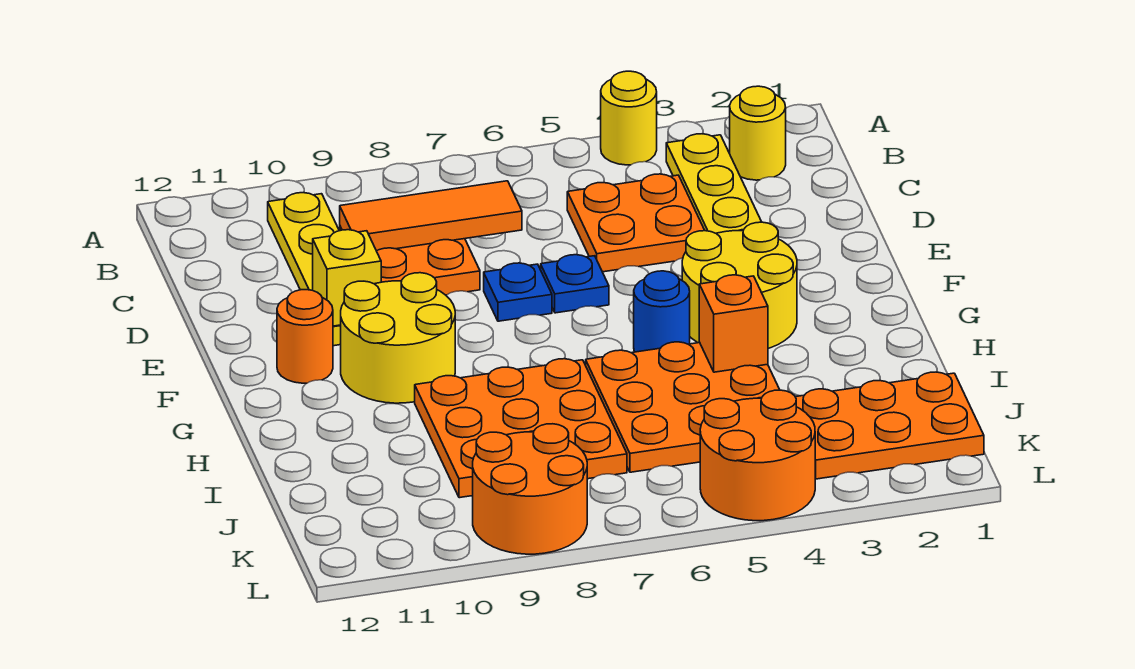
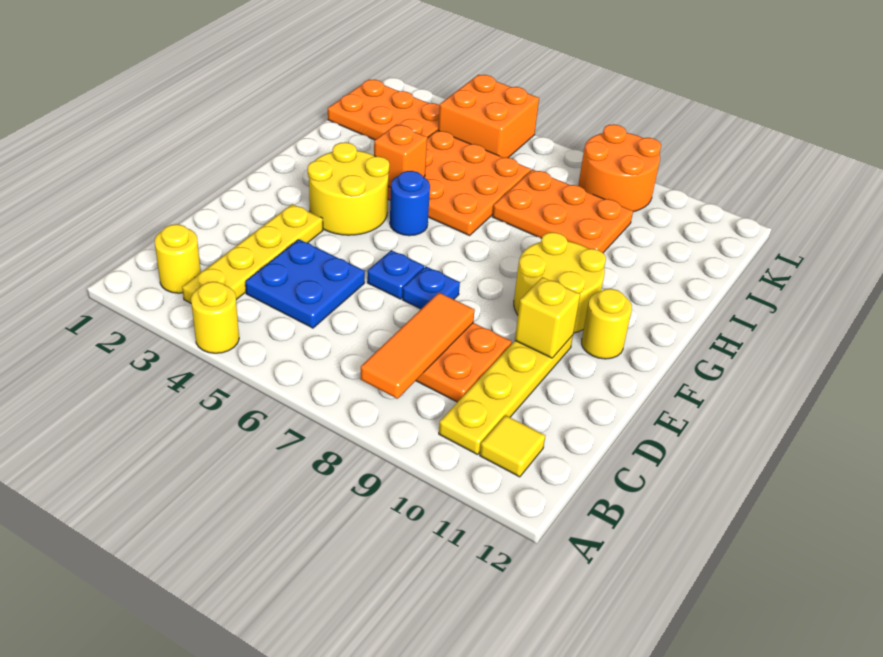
none -> yellow tile B11 level 1
orange plate C4:D5 level 1 -> blue plate C4:D5 level 1
orange tile C7:C9 level 2 -> orange tile B8:D8 level 2
orange round brick F11 level 1 -> yellow round brick F11 level 1
orange plate H7:J9 level 1 -> orange plate I7:J9 level 1
orange round brick K4:L5 level 1 -> orange brick K4:L5 level 1

